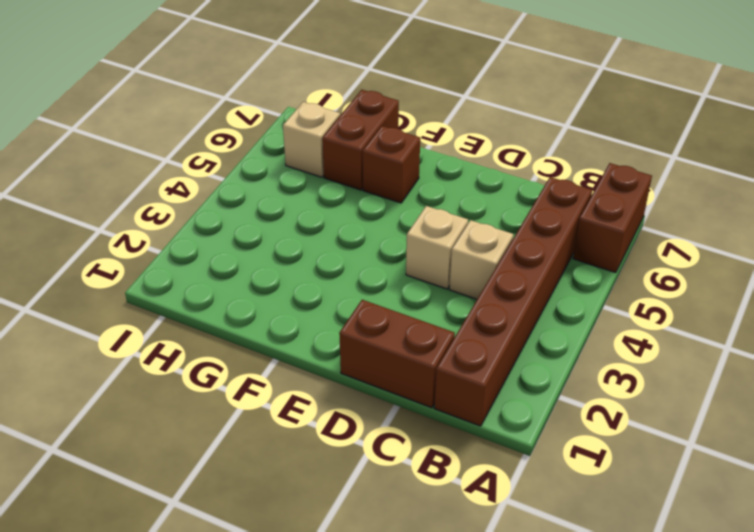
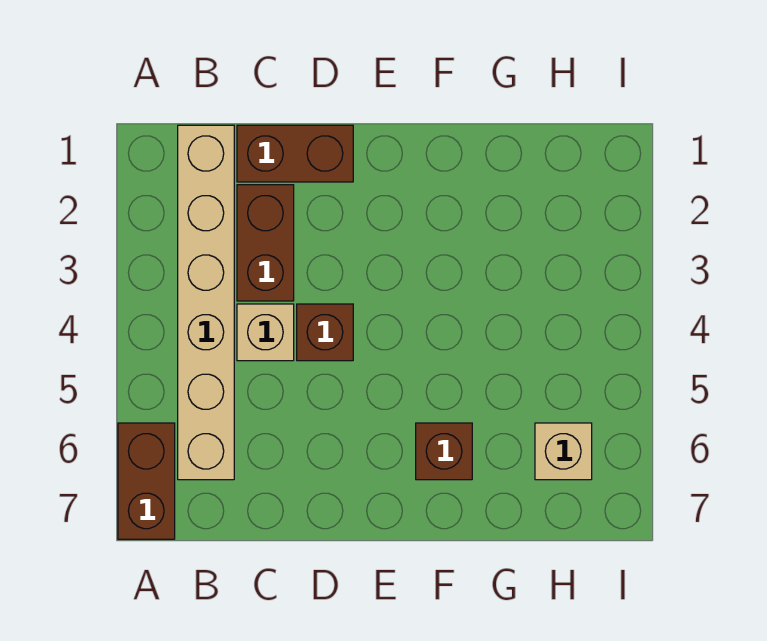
brown brick B1:B6 level 1 -> tan brick B1:B6 level 1
tan brick D4 level 1 -> brown brick D4 level 1
brown brick G6:G7 level 1 -> brown brick C2:C3 level 1

